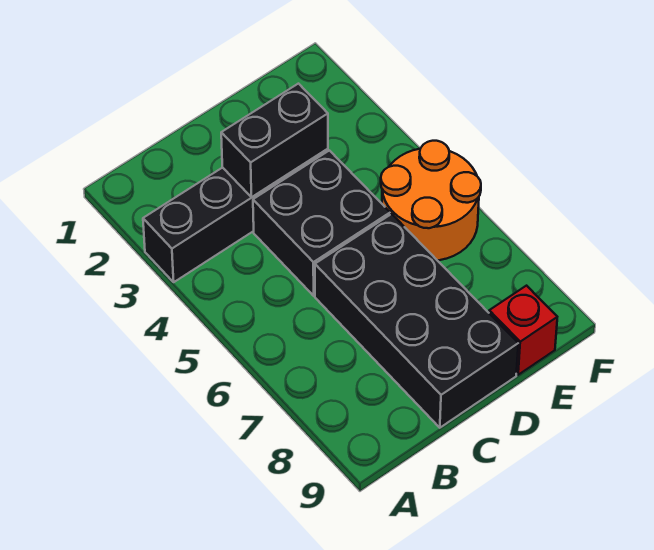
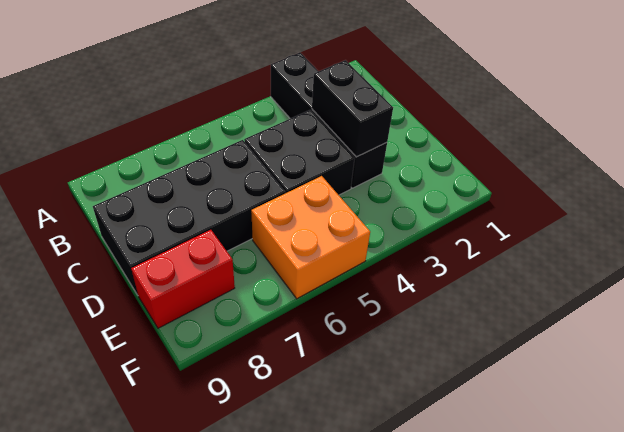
orange round brick E5:F6 level 1 -> orange brick E5:F6 level 1
red brick E9 level 1 -> red brick E8:E9 level 1

